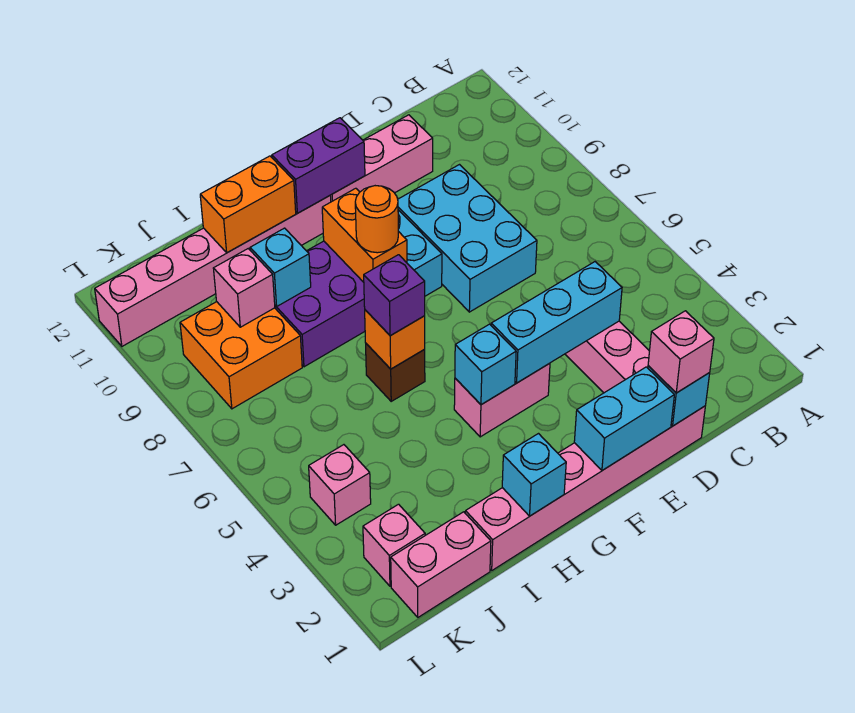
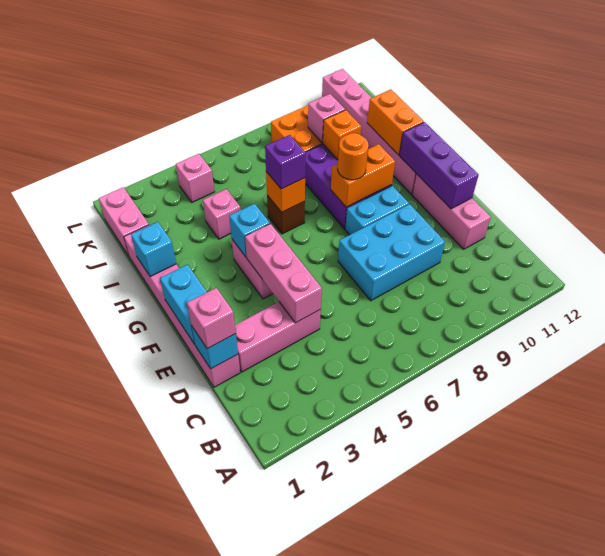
cyan brick D4:F4 level 2 -> pink brick D4:F4 level 2
purple brick F11:G11 level 2 -> purple brick E11:G11 level 2
cyan brick I9 level 2 -> orange brick I9 level 2
pink brick K2 level 1 -> pink brick I4 level 1

